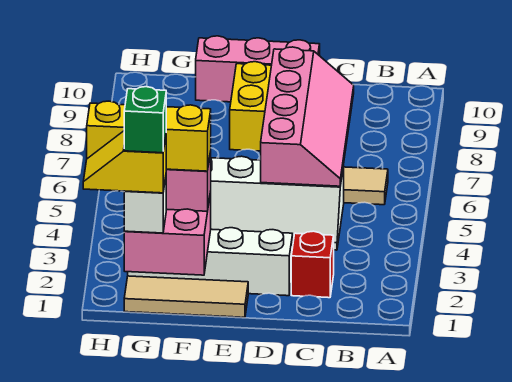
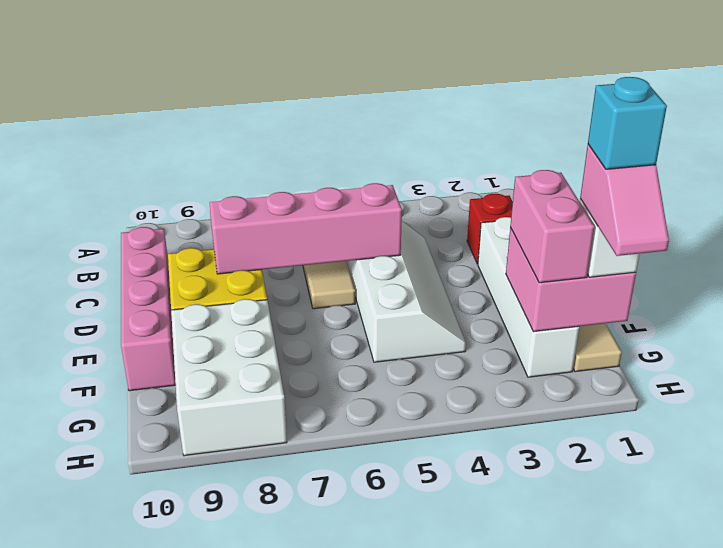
pink brick D10:F10 level 1 -> pink brick C10:F10 level 1
yellow brick F2:H2 level 4 -> none
none -> white brick F8:H9 level 1
yellow slope G1:H1 level 4 top G -> pink slope G1:H1 level 4 top G
green brick G1 level 5 -> cyan brick G1 level 5

